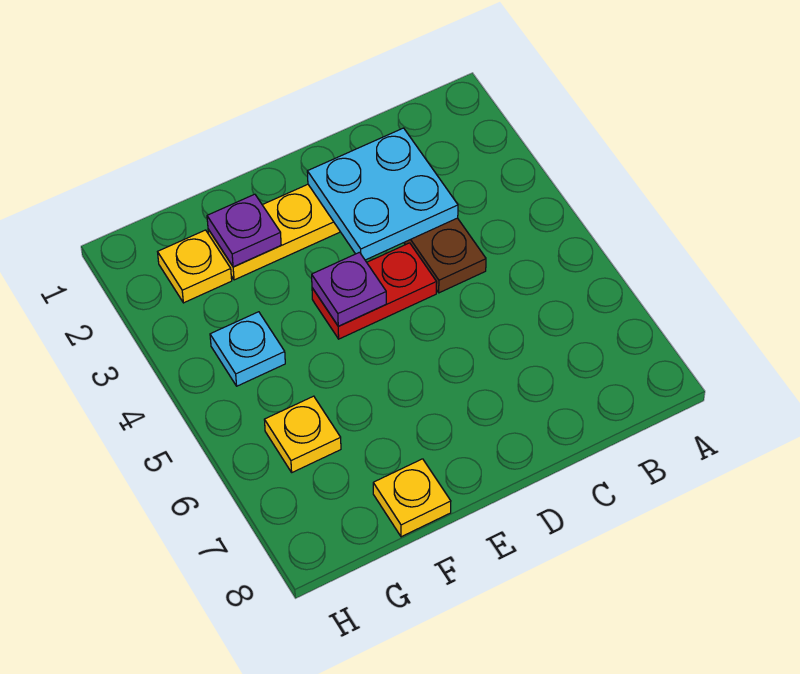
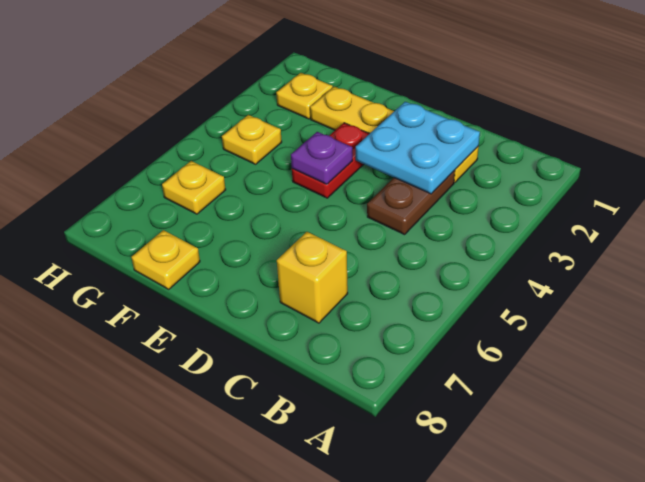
none -> yellow brick C7 level 1
red plate D4:E4 level 1 -> red plate E3:E4 level 1
purple plate F2 level 2 -> none
cyan plate G4 level 1 -> yellow plate G4 level 1

